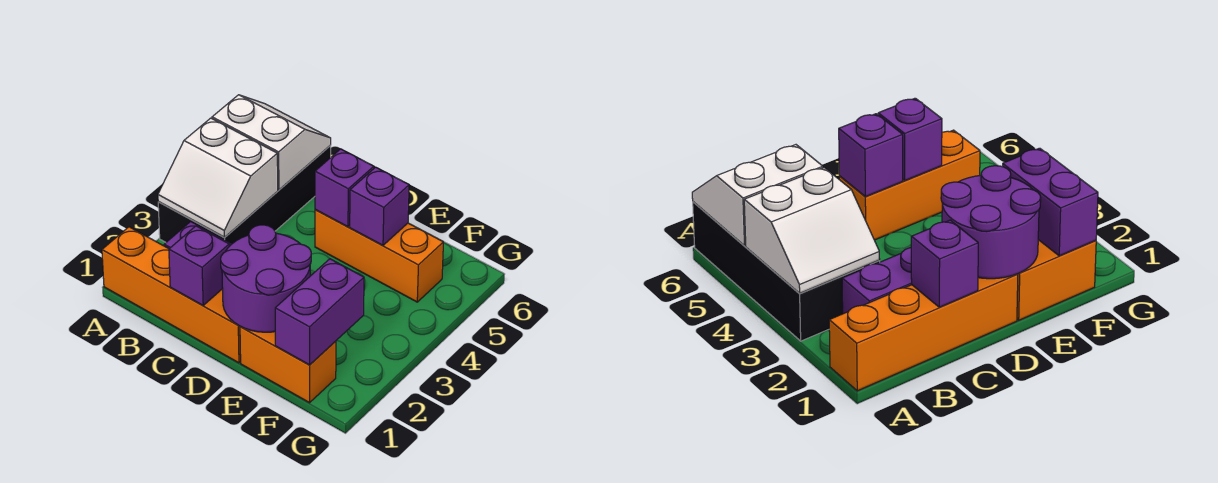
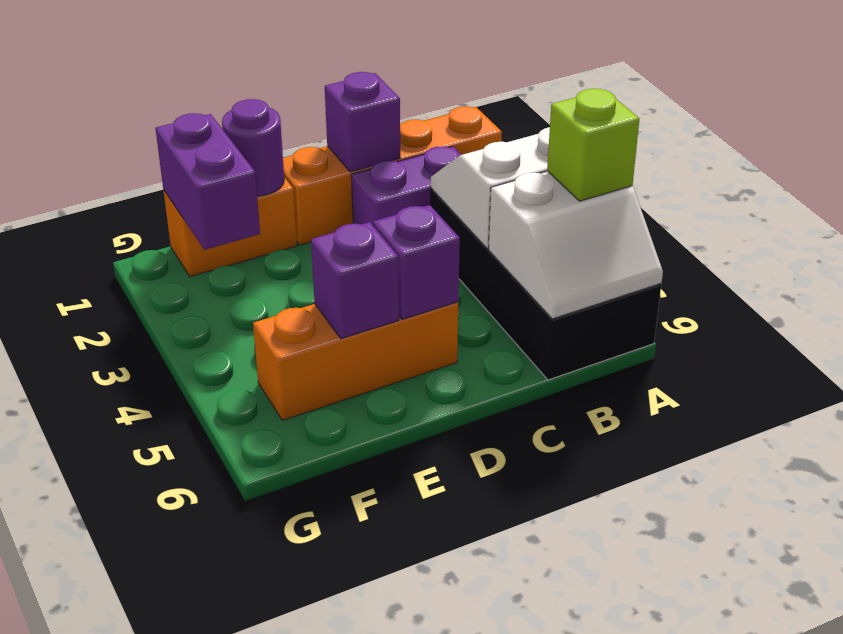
none -> lime brick A5 level 3
purple round brick D1:E2 level 2 -> purple round brick E1 level 2

